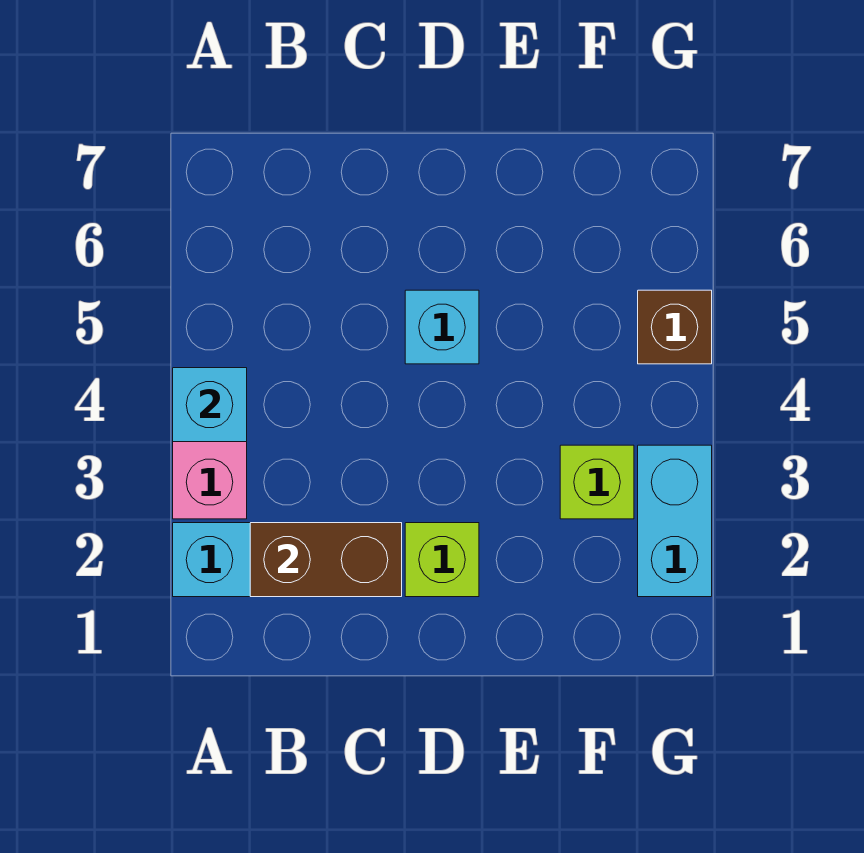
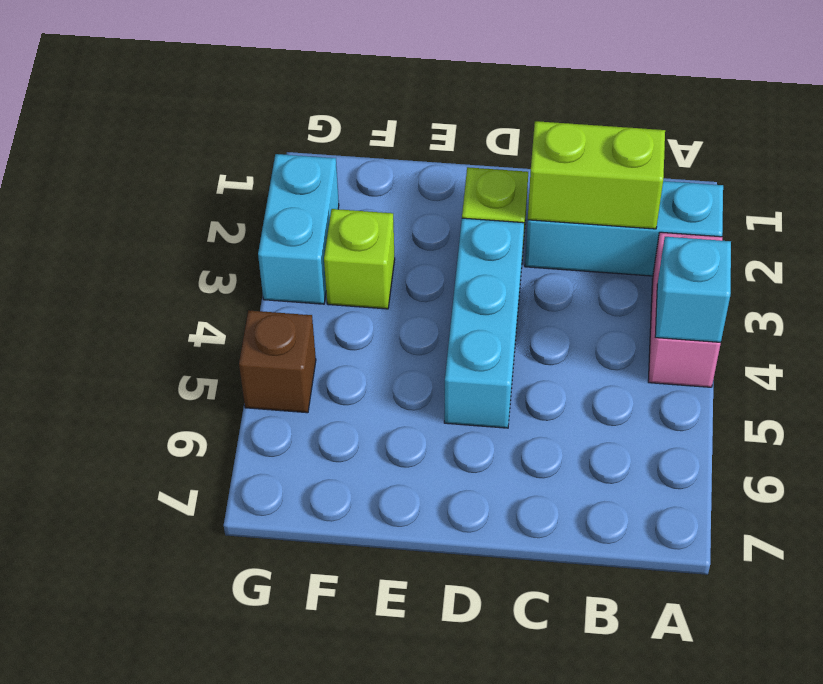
brown brick B2:C2 level 2 -> lime brick B2:C2 level 2
cyan brick D5 level 1 -> cyan brick D3:D5 level 1

